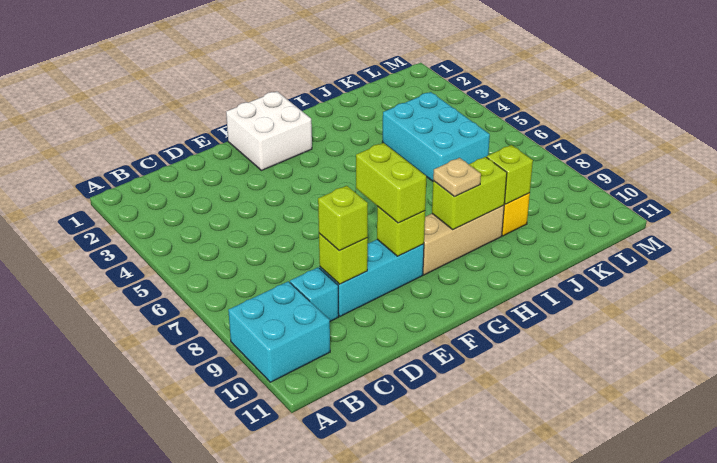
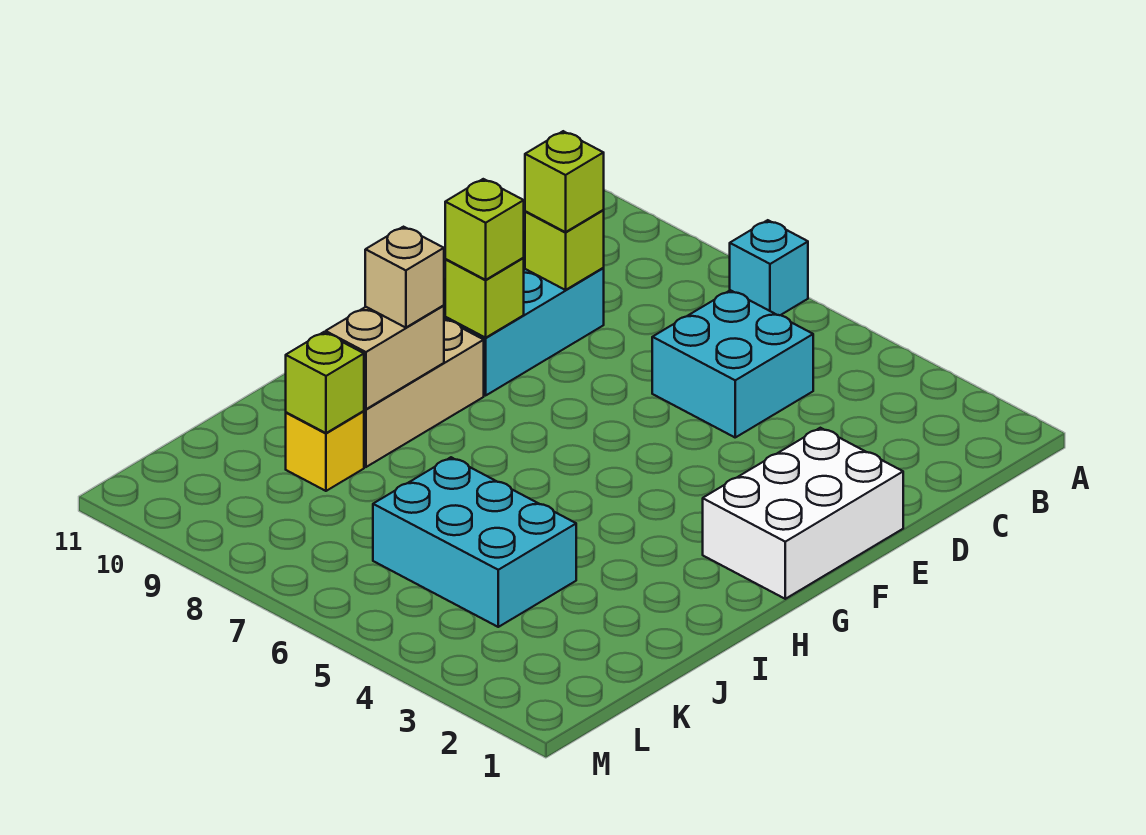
cyan brick A9:B10 level 1 -> cyan brick C5:D6 level 1
cyan brick C9 level 1 -> cyan brick A7 level 1
white brick F1:G2 level 1 -> white brick E1:G2 level 1
lime brick F8:F9 level 3 -> lime brick F9 level 3
lime brick H9:I9 level 2 -> tan brick H9:I9 level 2
tan plate H9 level 3 -> tan brick H9 level 3

